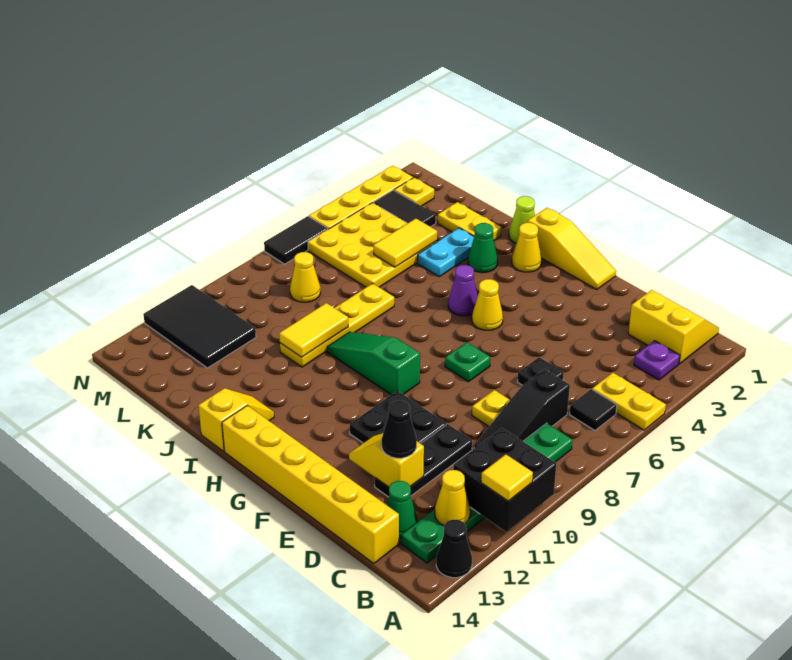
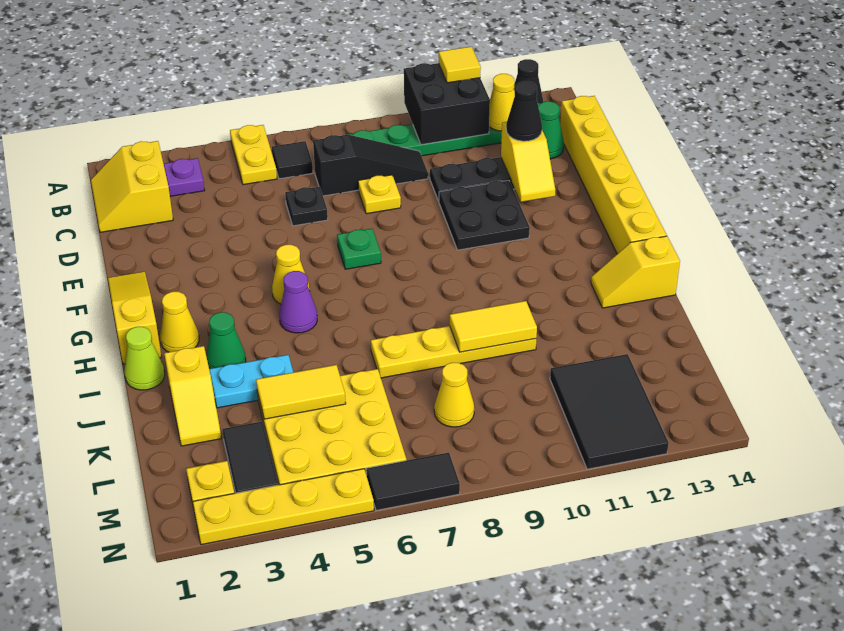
green slope G9:I9 level 1 top G -> none
yellow plate J2:K2 level 1 -> yellow slope J2:K2 level 1 top J

